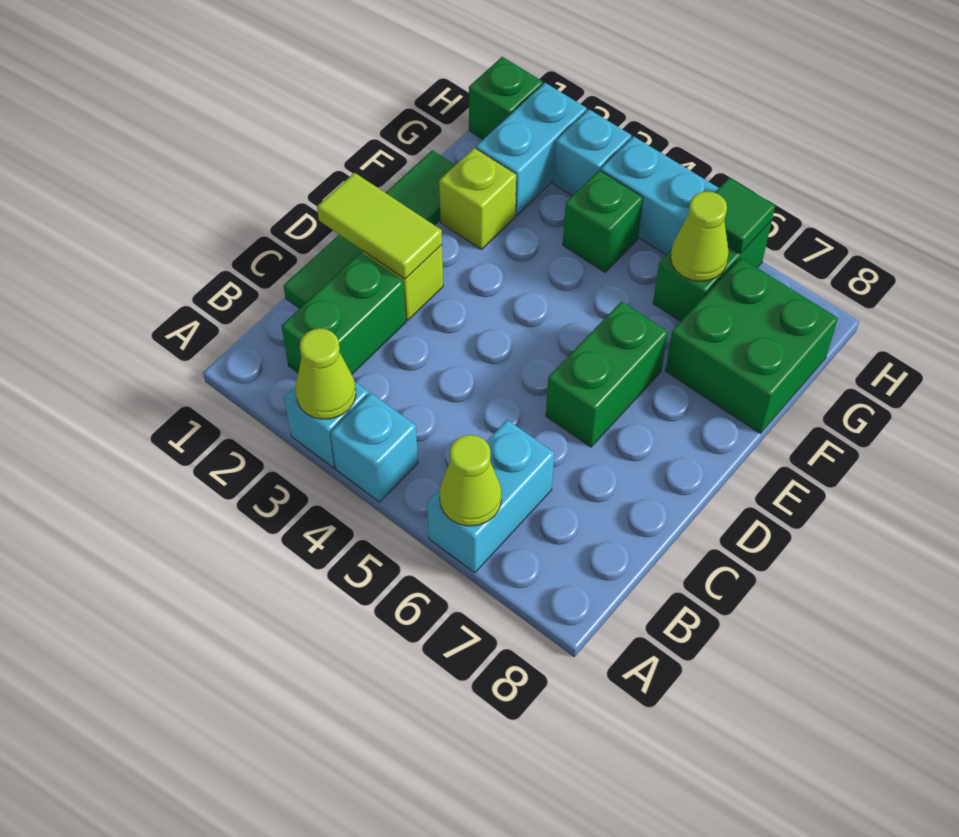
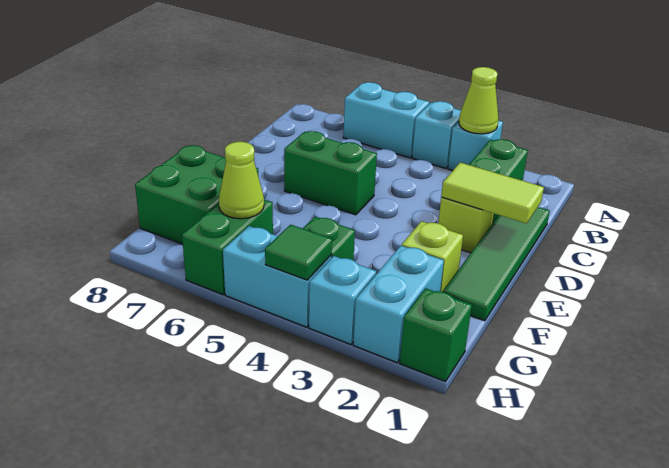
cyan brick A6:B6 level 1 -> cyan brick A5:A6 level 1
lime cone A6 level 2 -> none
green brick D6:E6 level 1 -> green brick D5:D6 level 1
green tile H6 level 2 -> green tile H4 level 2

